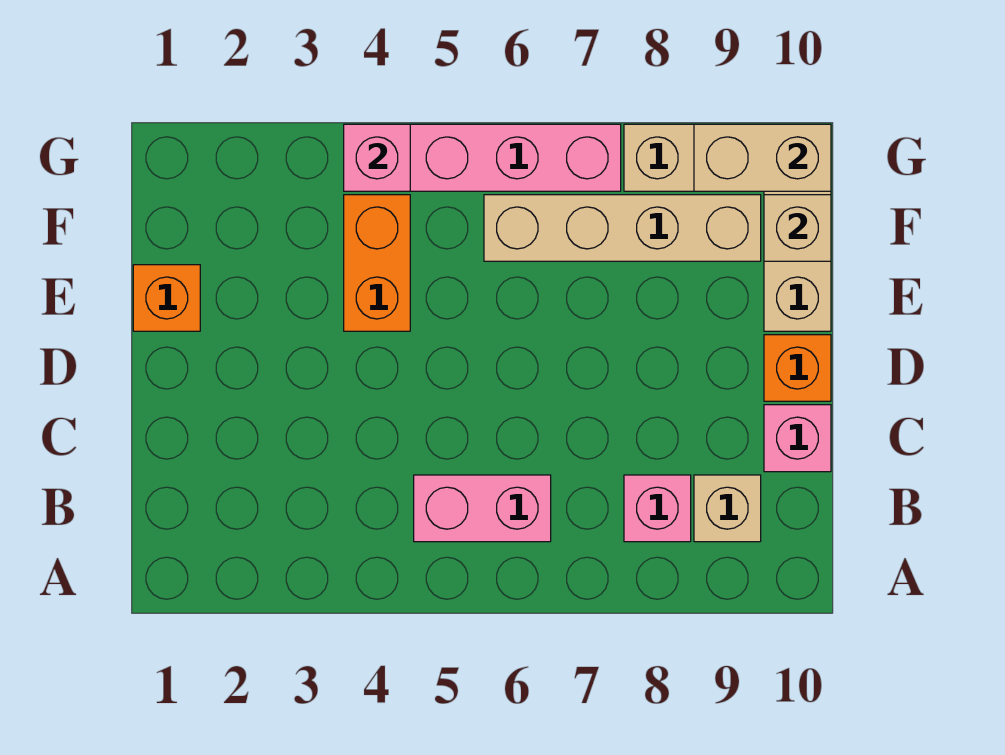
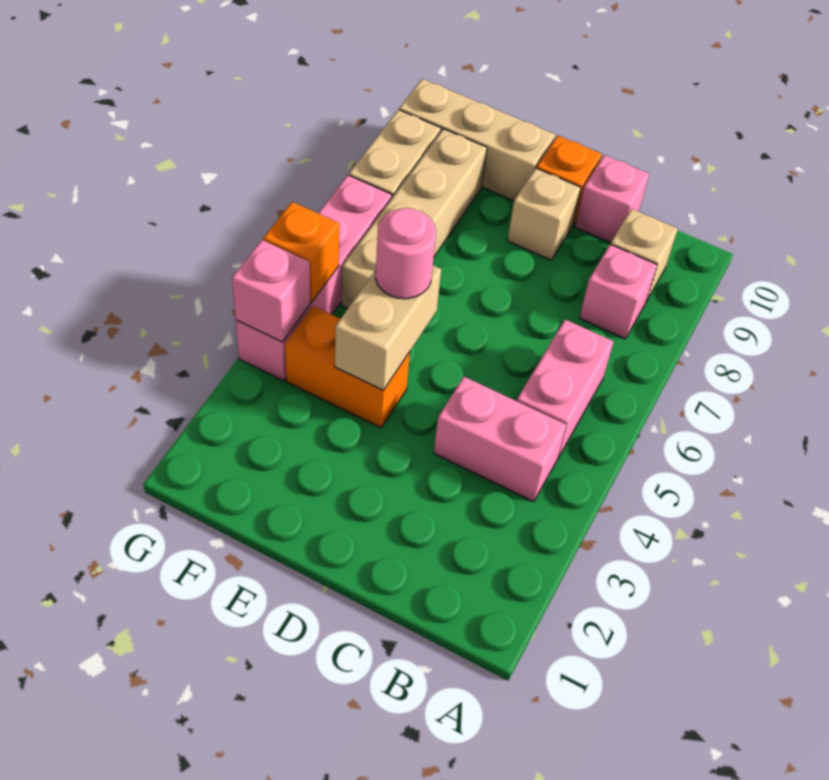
none -> pink brick B4:C4 level 1
orange brick E1 level 1 -> orange brick G5 level 2
none -> pink round brick E5 level 3
tan brick F10 level 2 -> tan brick D9 level 1
tan brick G9:G10 level 2 -> tan brick E4:E5 level 2

